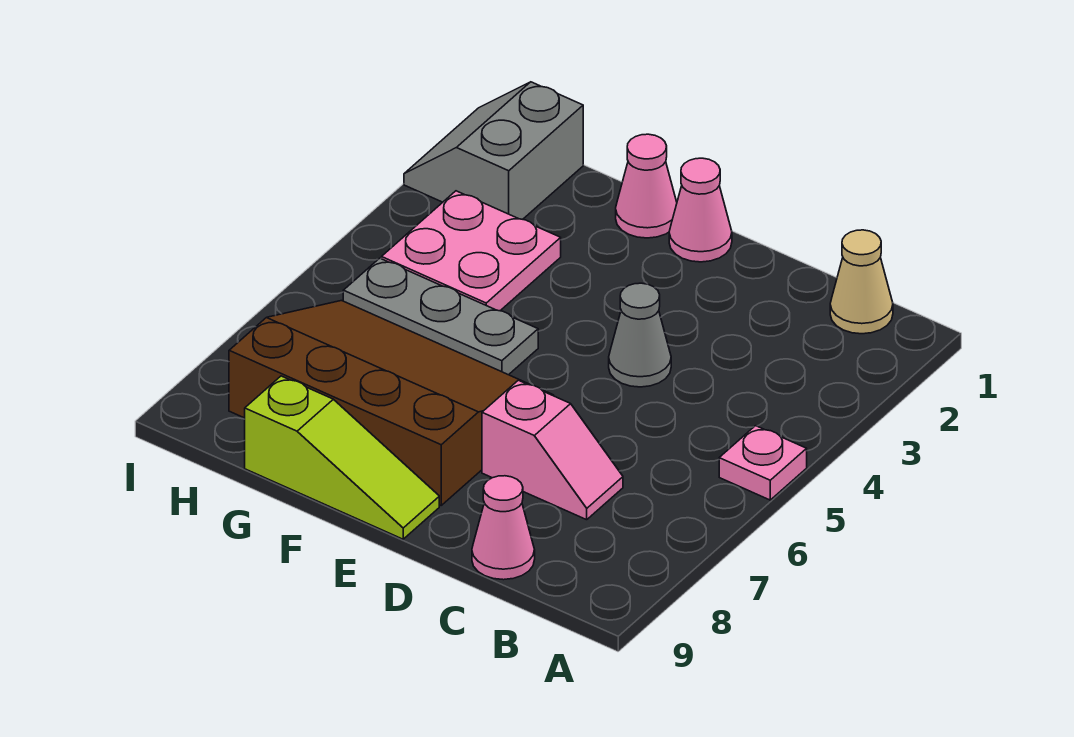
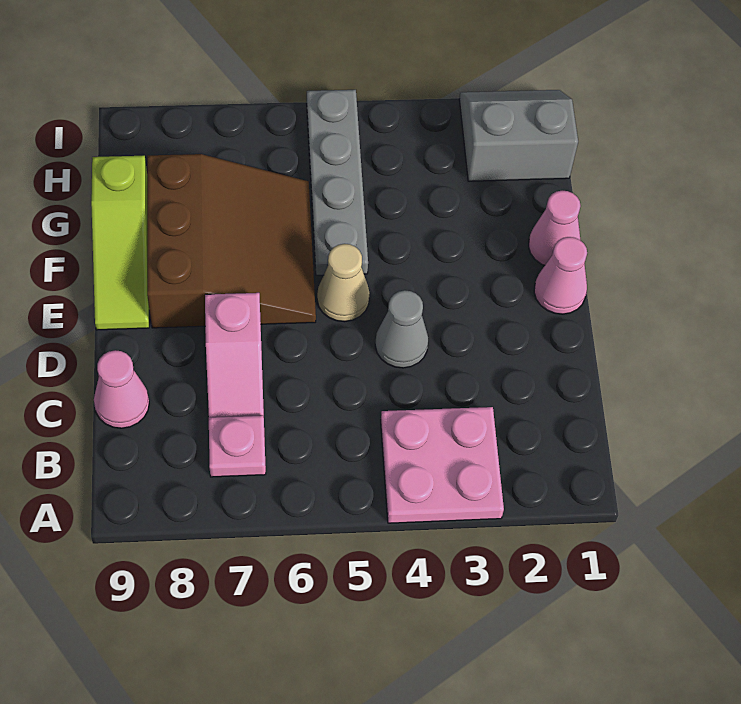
pink plate A5 level 1 -> pink plate B7 level 1
tan cone B1 level 1 -> tan cone E5 level 1
brown slope E6:H8 level 1 top 8 -> brown slope E6:G8 level 1 top 8
grey plate F5:H5 level 1 -> grey plate F5:I5 level 1
pink plate G3:H4 level 1 -> pink plate A3:B4 level 1

